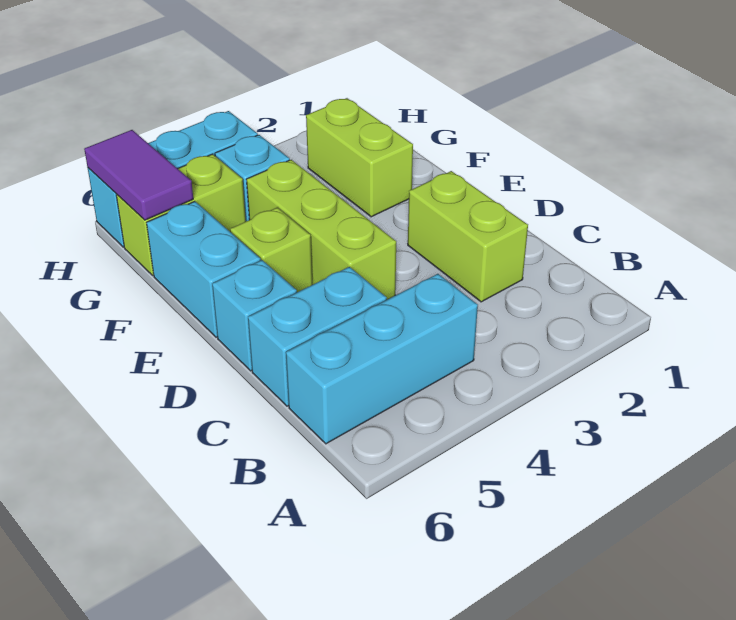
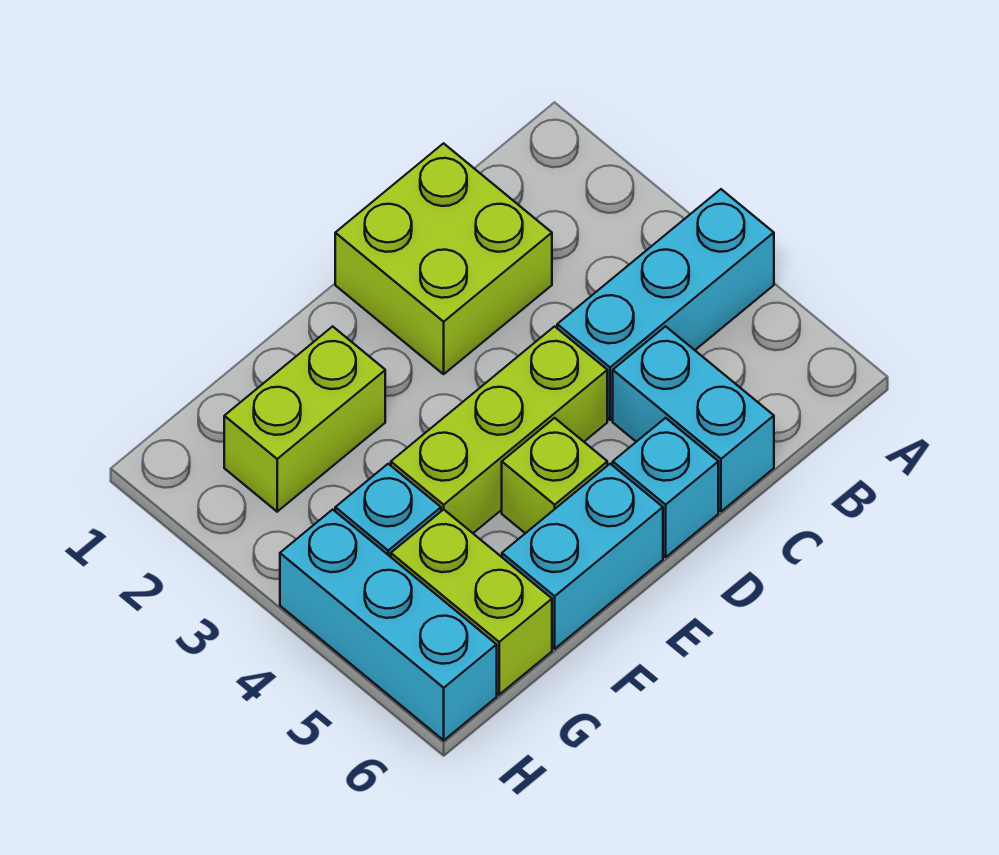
cyan brick B4:B6 level 1 -> cyan brick A4:C4 level 1
lime brick C2:D2 level 1 -> lime brick C1:D2 level 1
purple tile G6:H6 level 2 -> none

